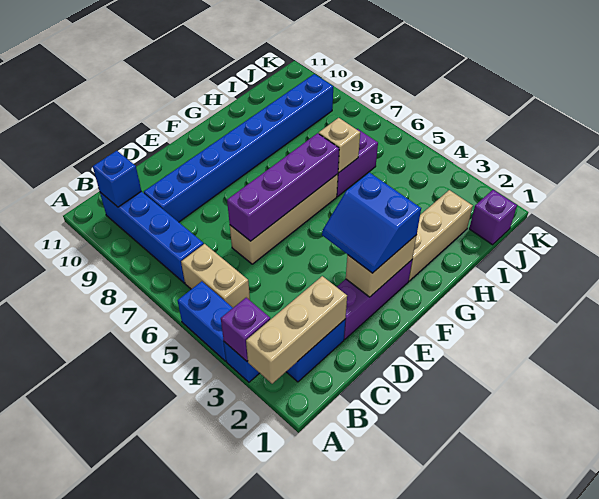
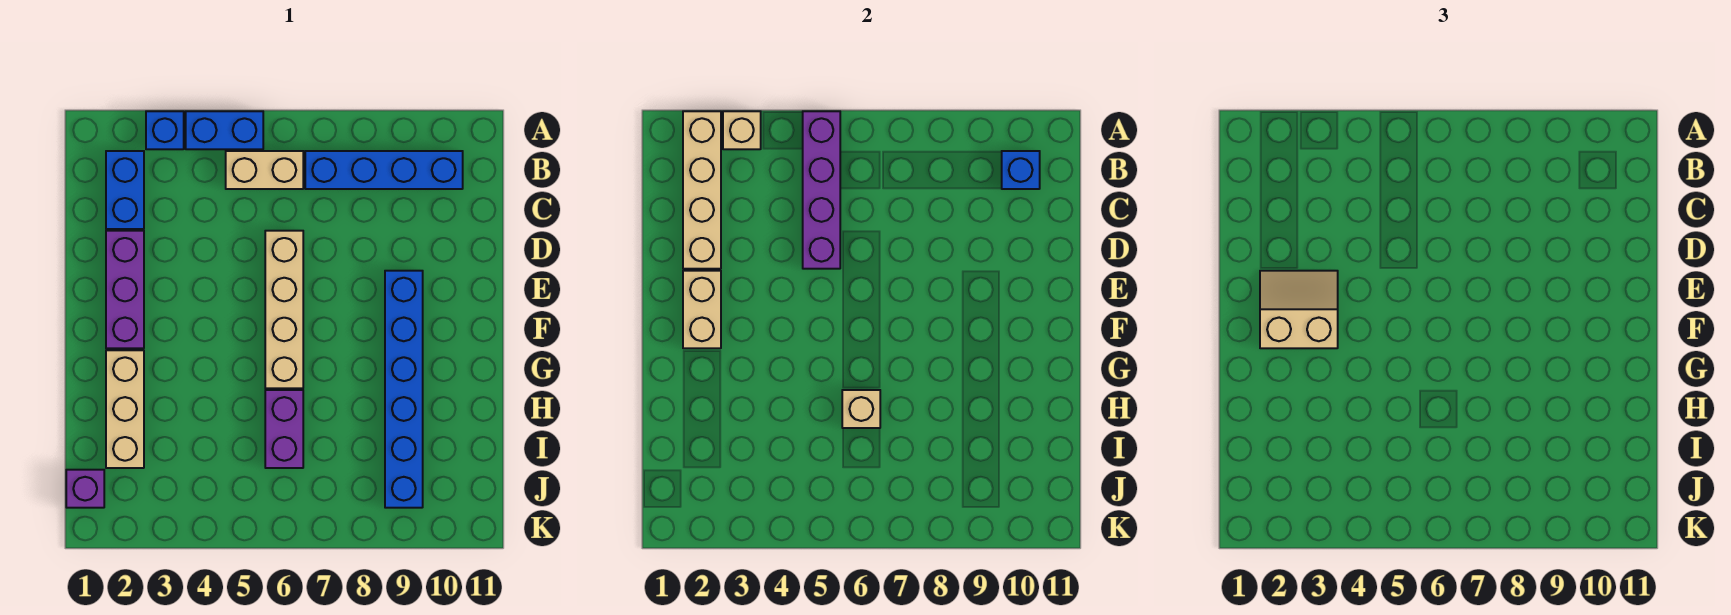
tan brick A2:C2 level 2 -> tan brick A2:D2 level 2
purple brick A3 level 2 -> tan brick A3 level 2
blue brick C9:J9 level 1 -> blue brick E9:J9 level 1
purple brick D6:G6 level 2 -> purple brick A5:D5 level 2
blue slope E2:F3 level 3 top F -> tan slope E2:F3 level 3 top F

